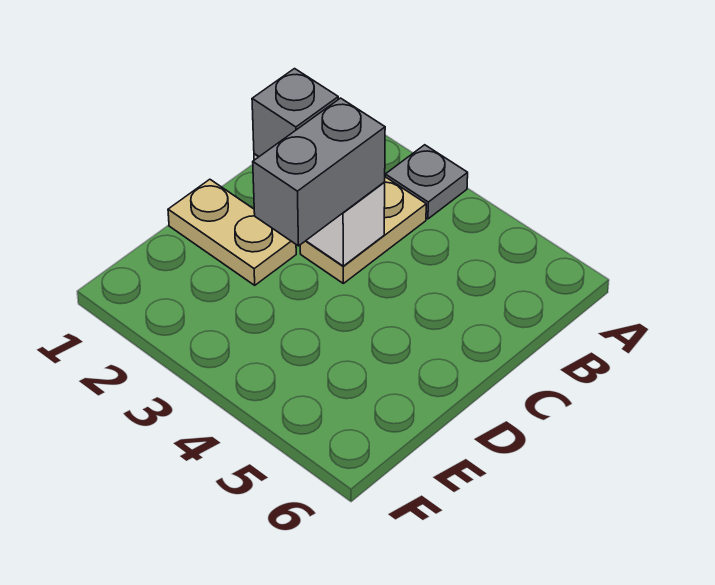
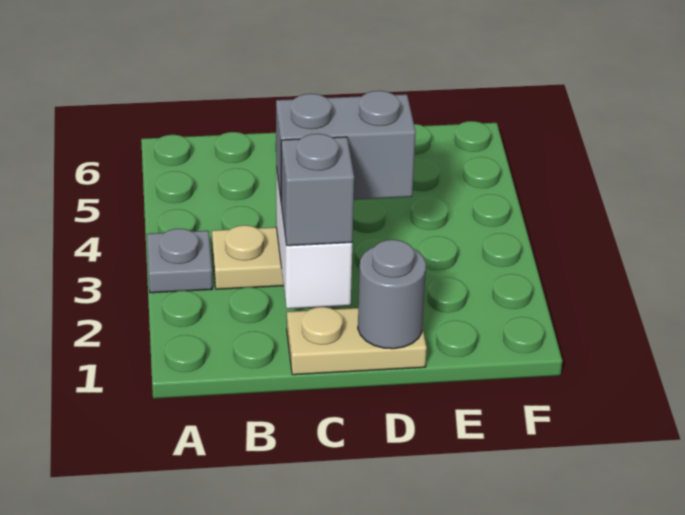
tan plate D1:D2 level 1 -> tan plate C1:D1 level 1
none -> grey round brick D1 level 2

